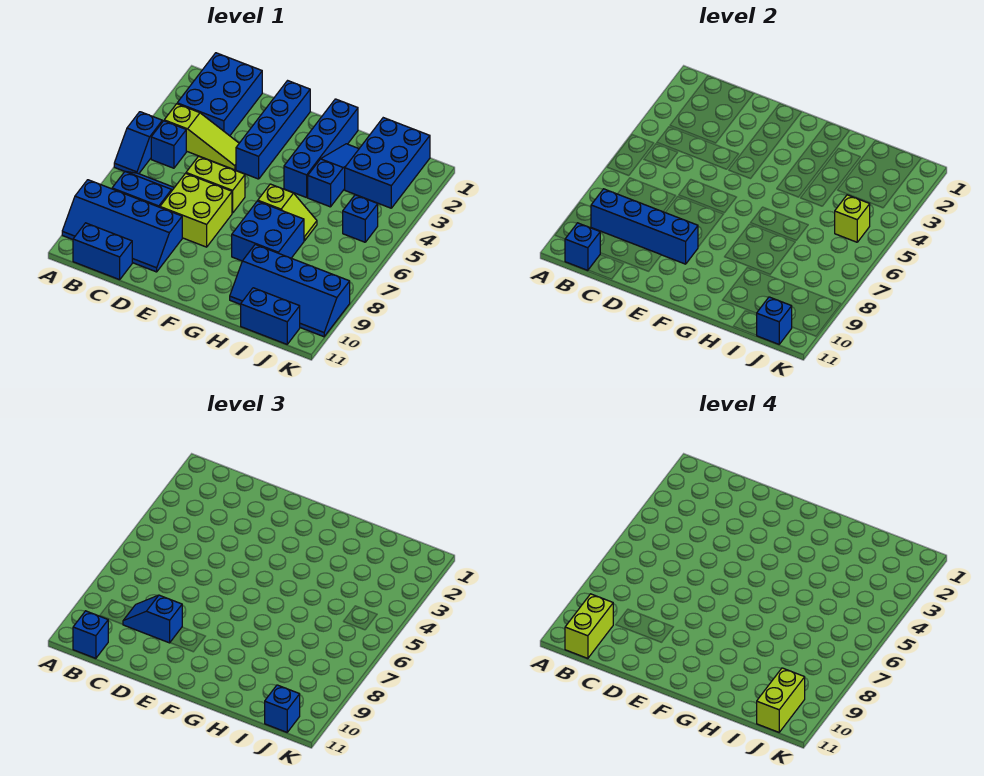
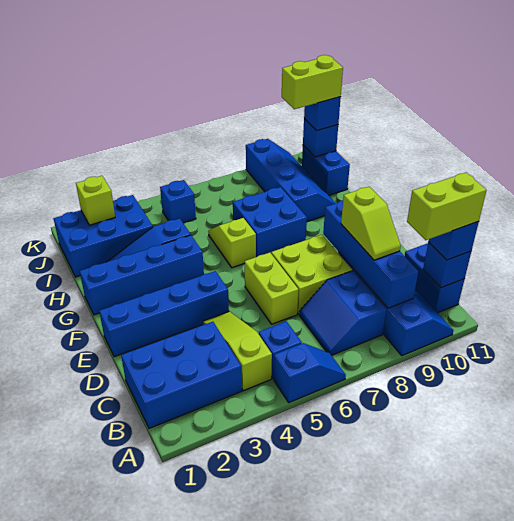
blue slope C9:D9 level 3 top D -> lime slope C9:D9 level 3 top D
lime brick J5 level 2 -> lime brick J2 level 2

